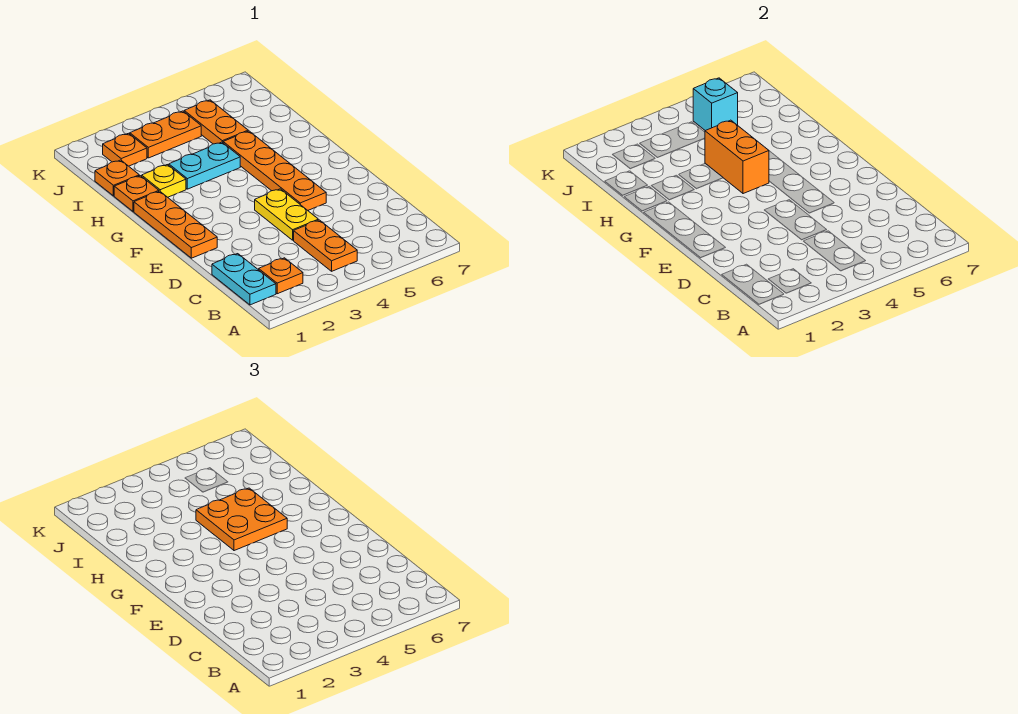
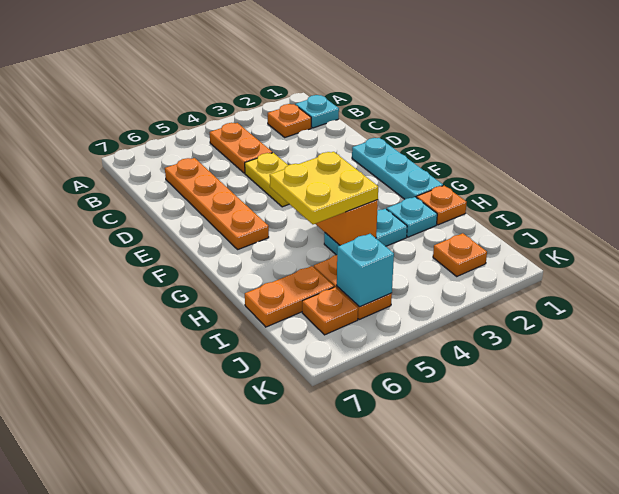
cyan plate B1:C1 level 1 -> cyan plate B1 level 1
orange plate E1:G1 level 1 -> cyan plate E1:G1 level 1
orange plate E5:H5 level 1 -> orange plate C6:F6 level 1
orange plate G4:H5 level 3 -> yellow plate G4:H5 level 3
yellow plate H2 level 1 -> cyan plate H2 level 1
orange plate I1 level 1 -> orange plate J6 level 1
orange plate J3:J4 level 1 -> orange plate I6:I7 level 1

